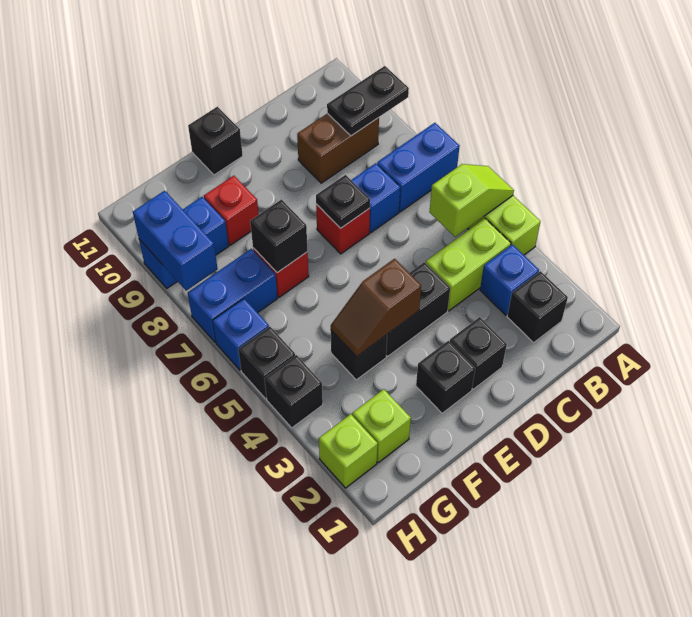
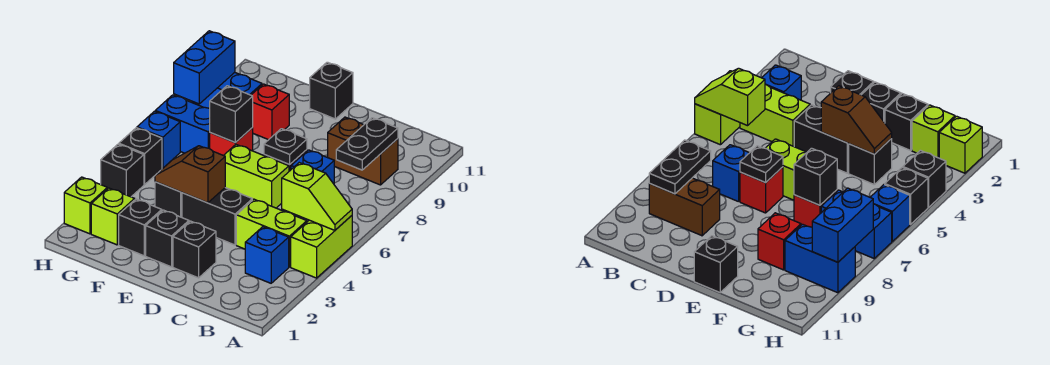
blue brick A7:B7 level 1 -> none
black plate A9:B9 level 2 -> black plate B8:B9 level 2
black brick B2 level 1 -> black brick F2 level 1
none -> lime brick D6:E6 level 1

